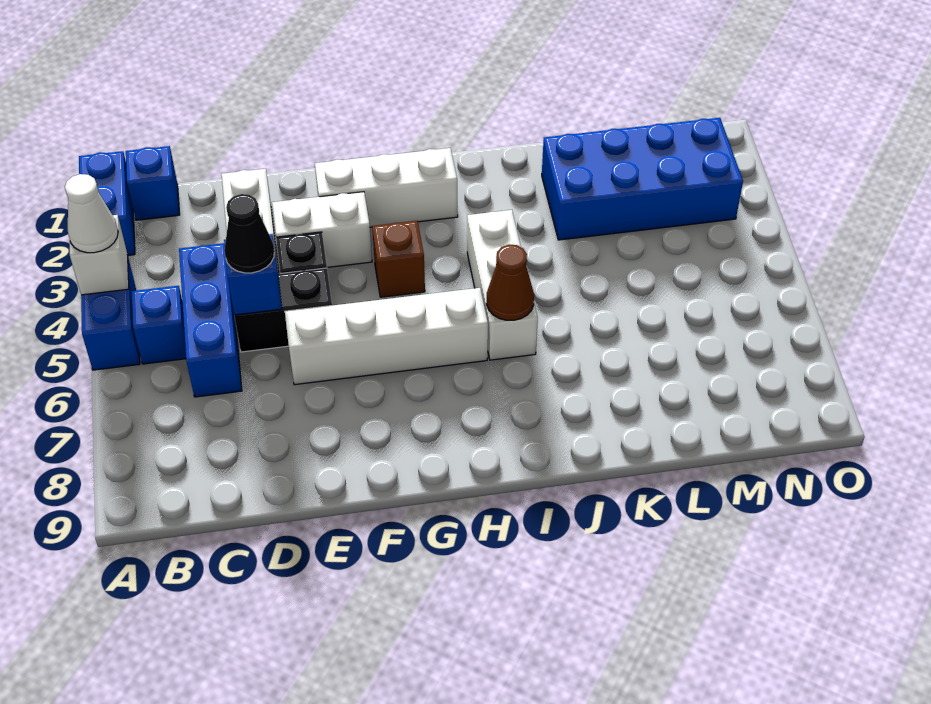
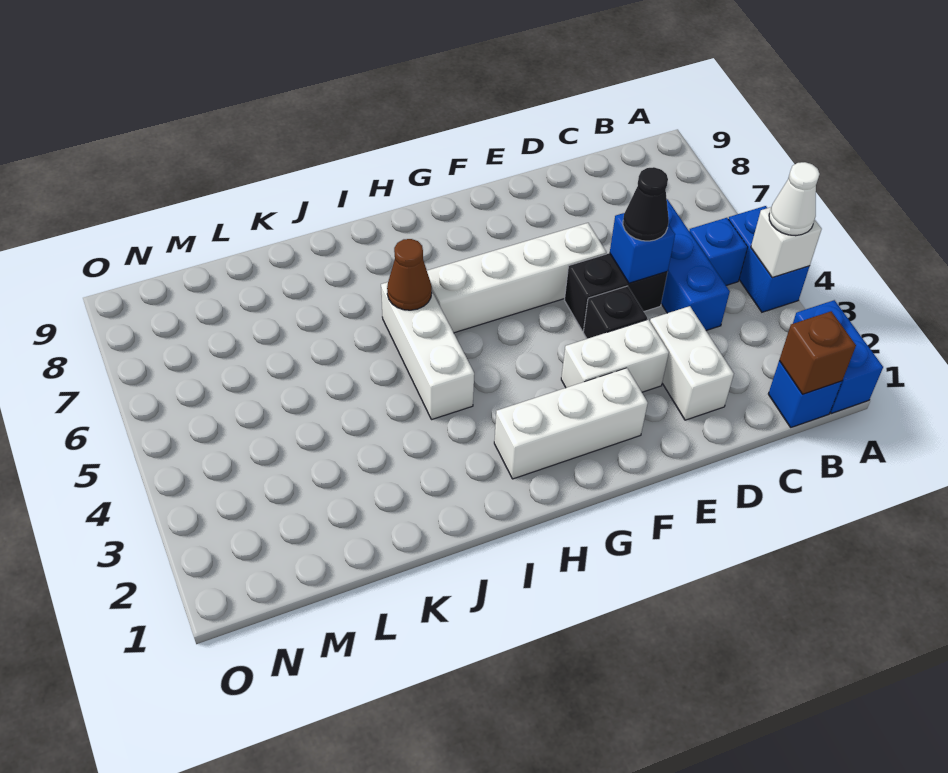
brown brick G4 level 1 -> brown brick B1 level 2
blue brick K2:N3 level 1 -> none

